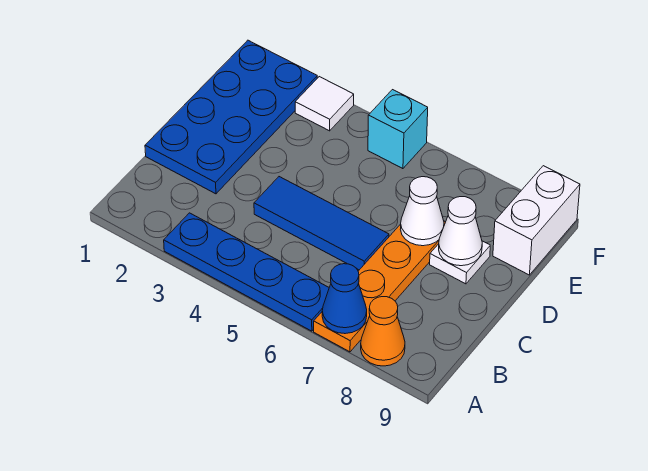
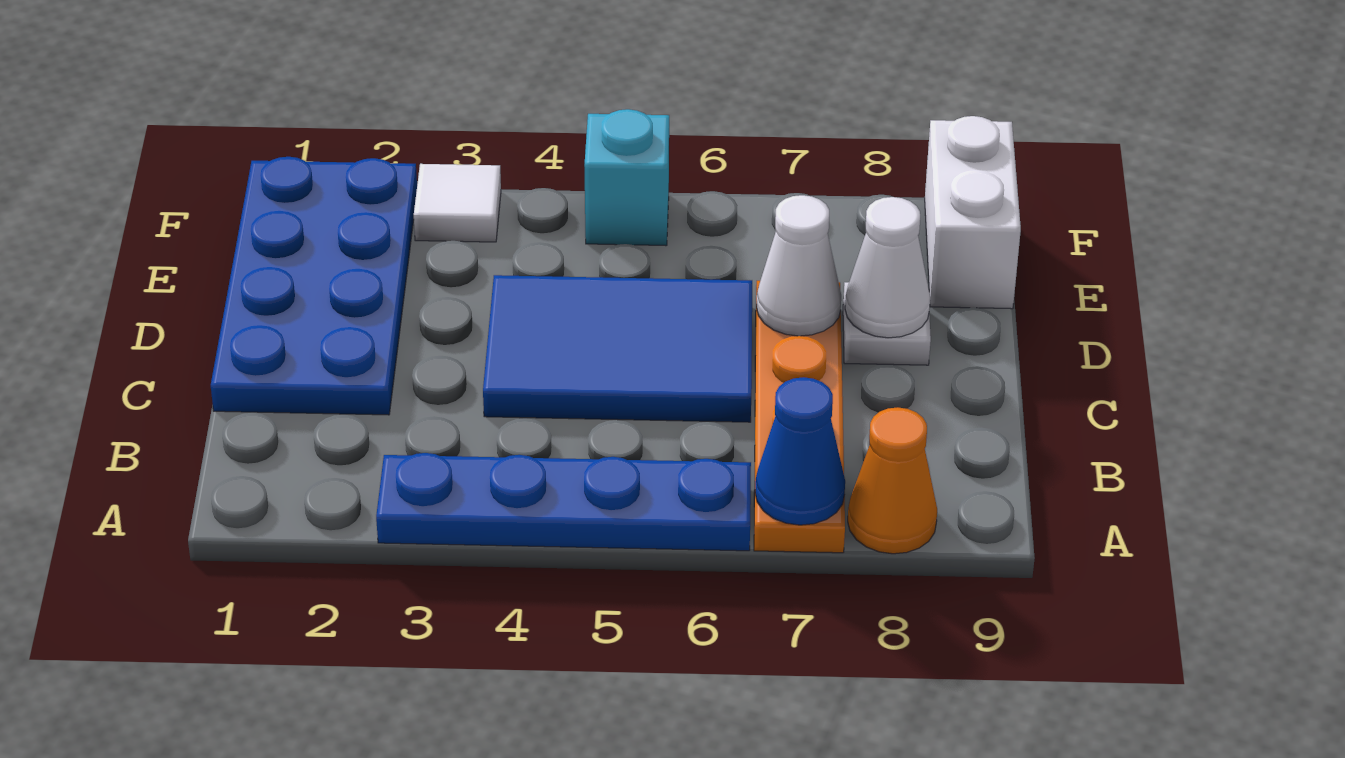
blue tile C4:C6 level 1 -> blue tile C4:D6 level 1

